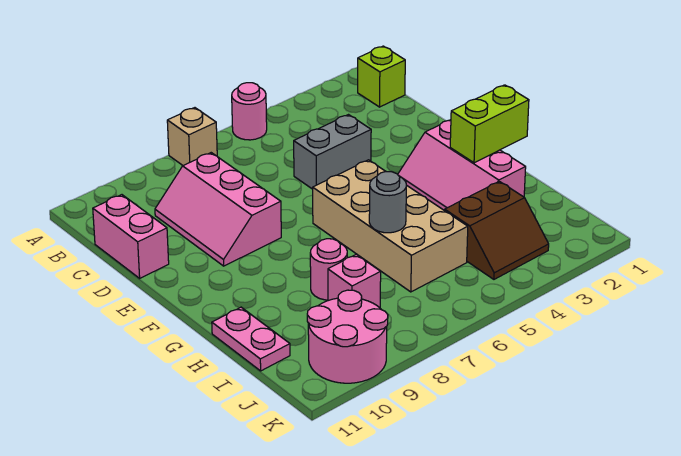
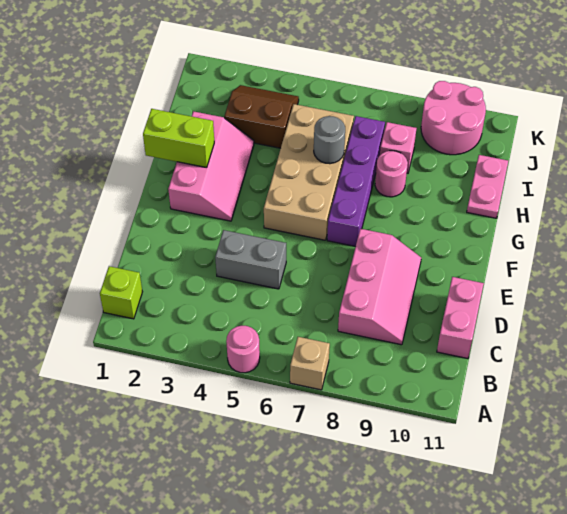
none -> purple brick F7:I7 level 1

